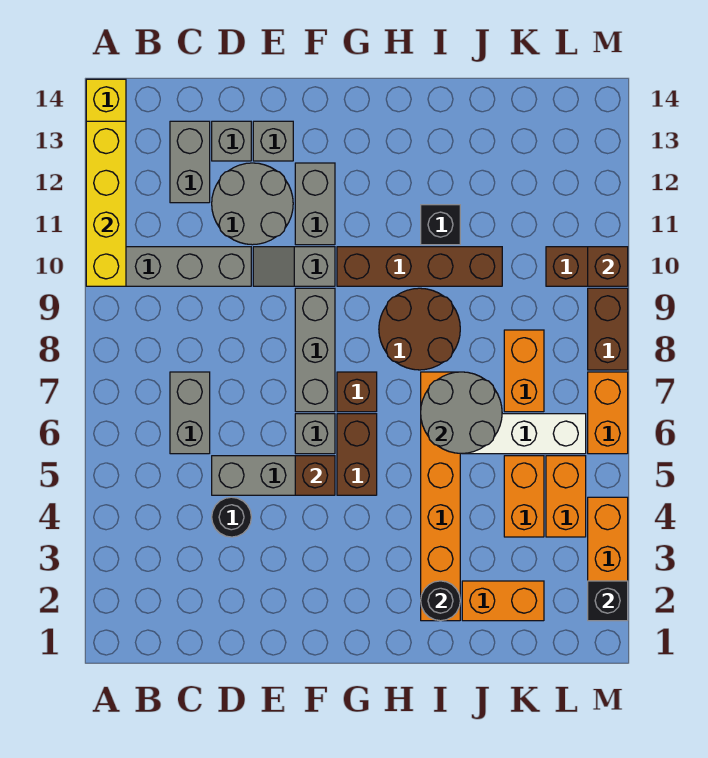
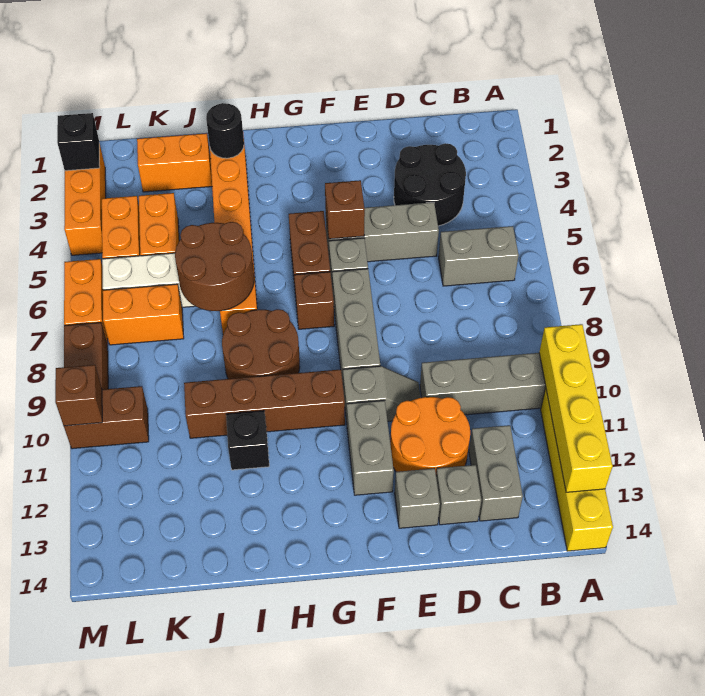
grey brick C6:C7 level 1 -> grey brick B6:C6 level 1
black round brick D4 level 1 -> black round brick C3:D4 level 1
grey round brick D11:E12 level 1 -> orange round brick D11:E12 level 1
grey round brick I6:J7 level 2 -> brown round brick I6:J7 level 2
orange brick K7:K8 level 1 -> orange brick K7:L7 level 1

